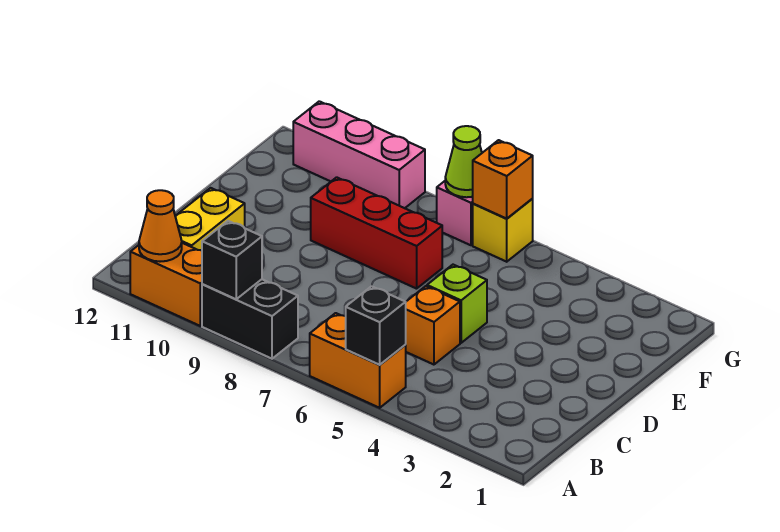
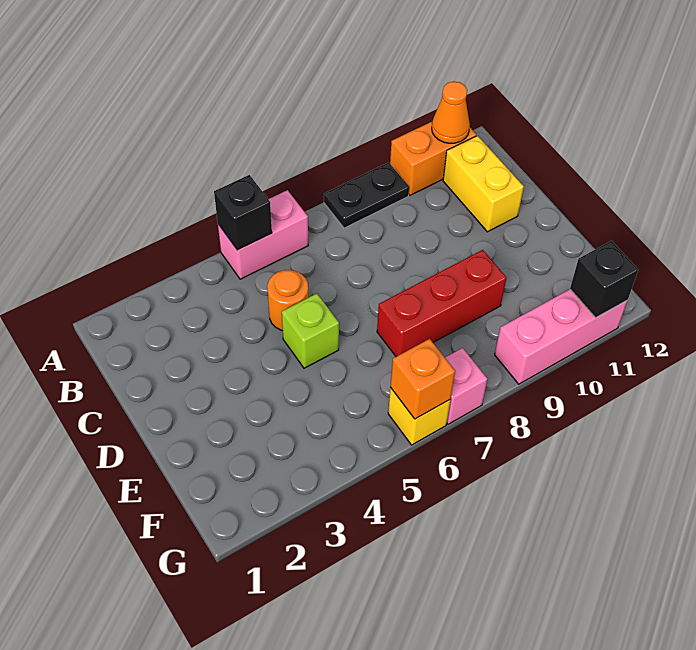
orange brick A5:A6 level 1 -> pink brick A5:A6 level 1
black brick A8:A9 level 1 -> black plate A8:A9 level 1
black brick A9 level 2 -> black brick G11 level 2
orange brick C5 level 1 -> orange round brick C5 level 1
lime cone G7 level 2 -> none

